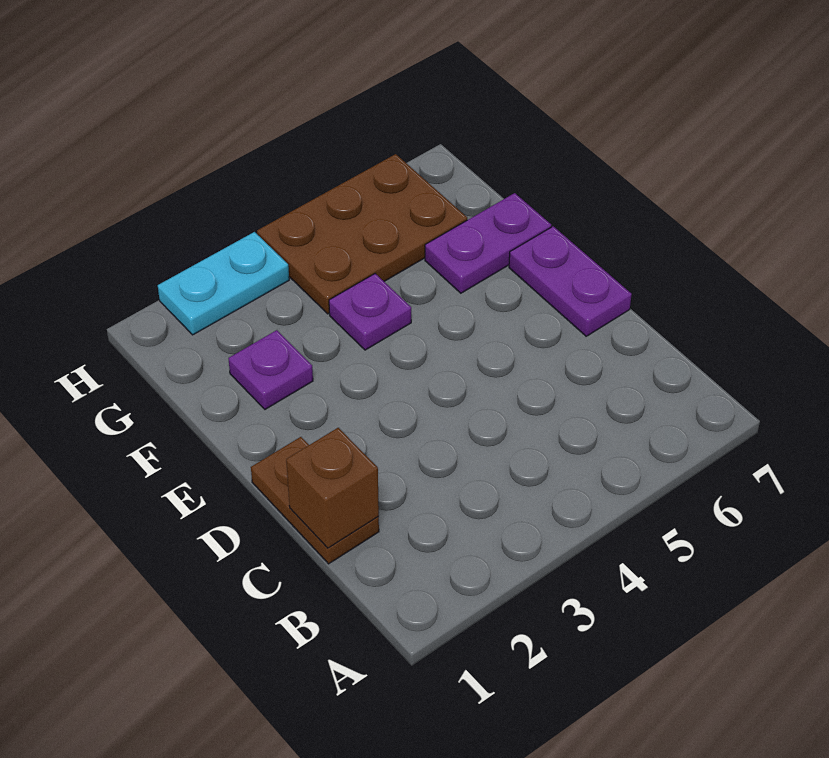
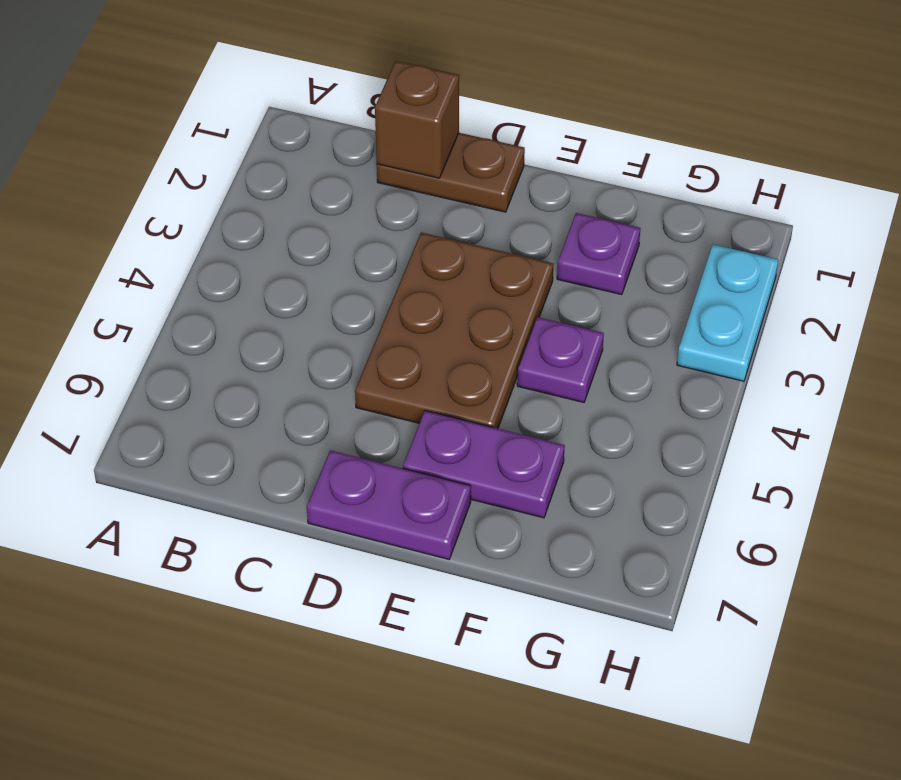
purple plate F6:F7 level 1 -> purple plate E6:F6 level 1
brown plate G4:H6 level 1 -> brown plate D3:E5 level 1

